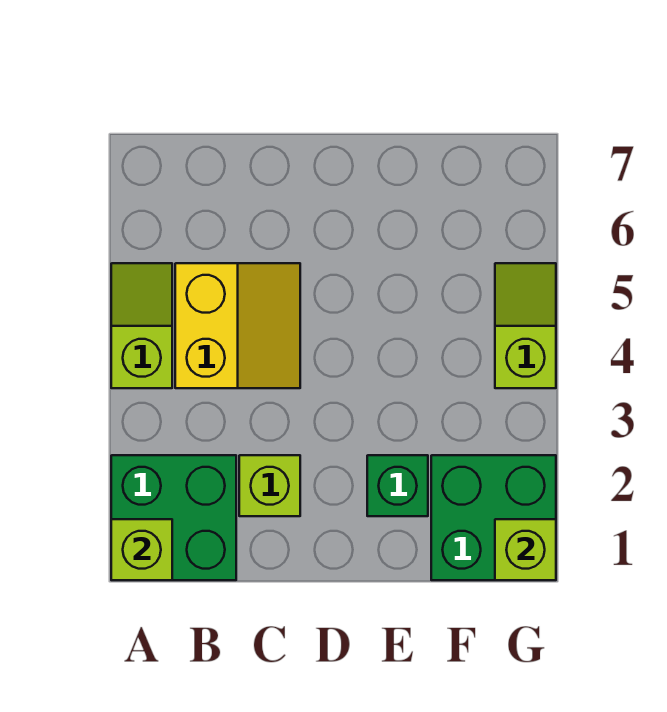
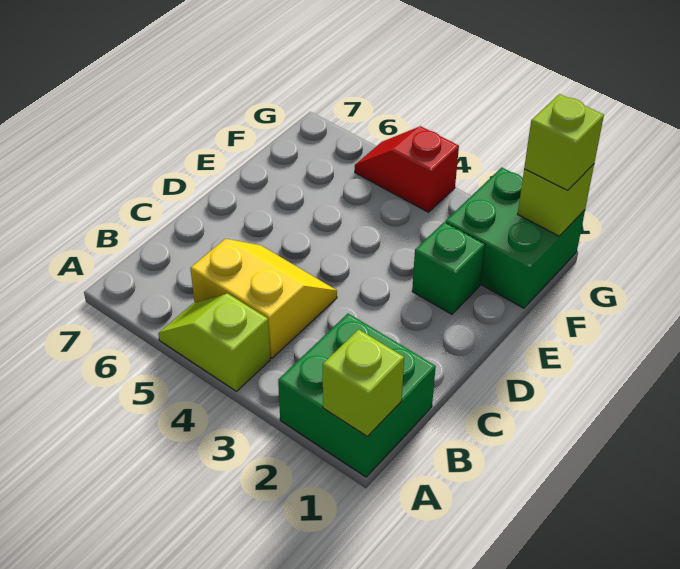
lime brick C2 level 1 -> lime brick G1 level 3
lime slope G4:G5 level 1 top 4 -> red slope G4:G5 level 1 top 4

